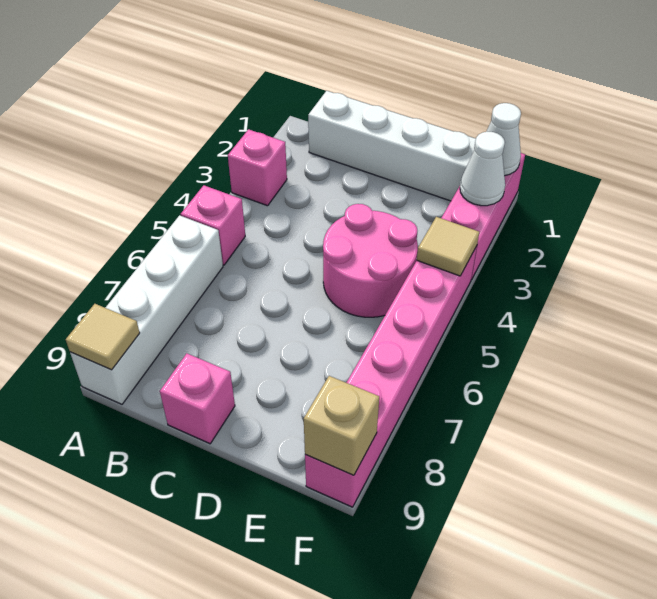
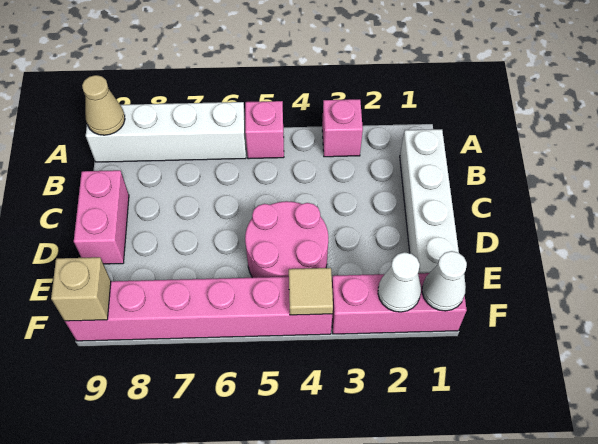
tan tile A9 level 2 -> tan cone A9 level 2
pink brick C9 level 1 -> pink brick C9:D9 level 1

